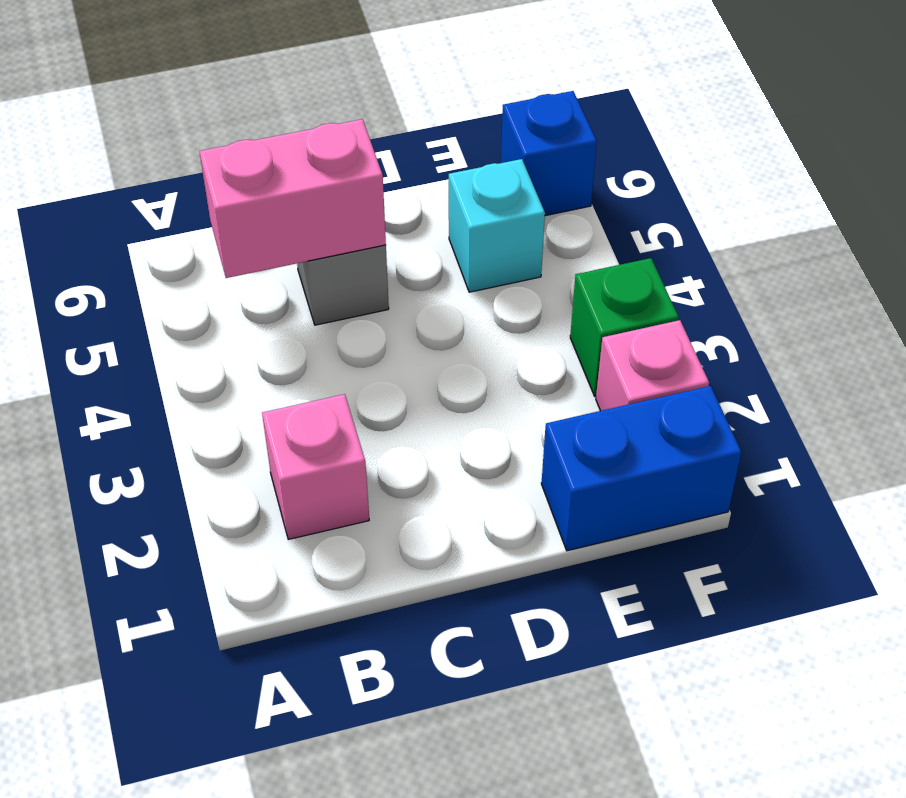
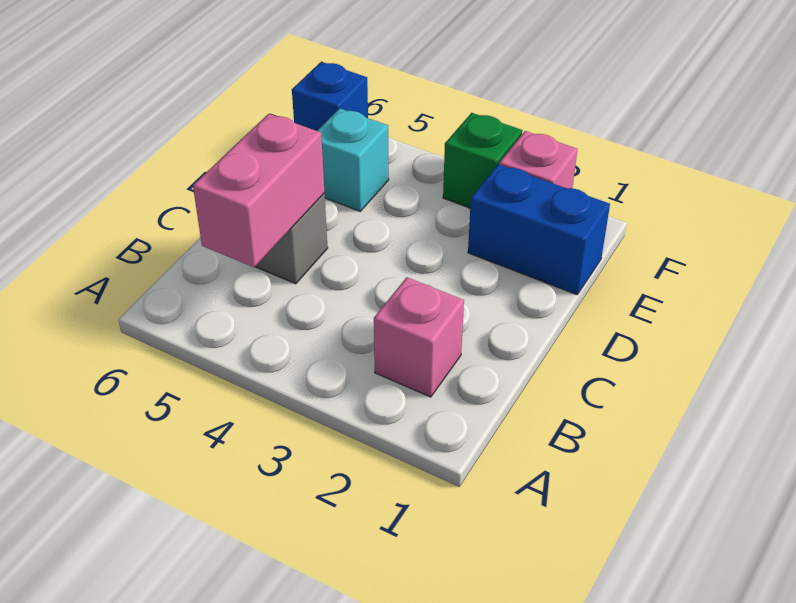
blue brick E1:F1 level 1 -> blue brick E1:E2 level 1

